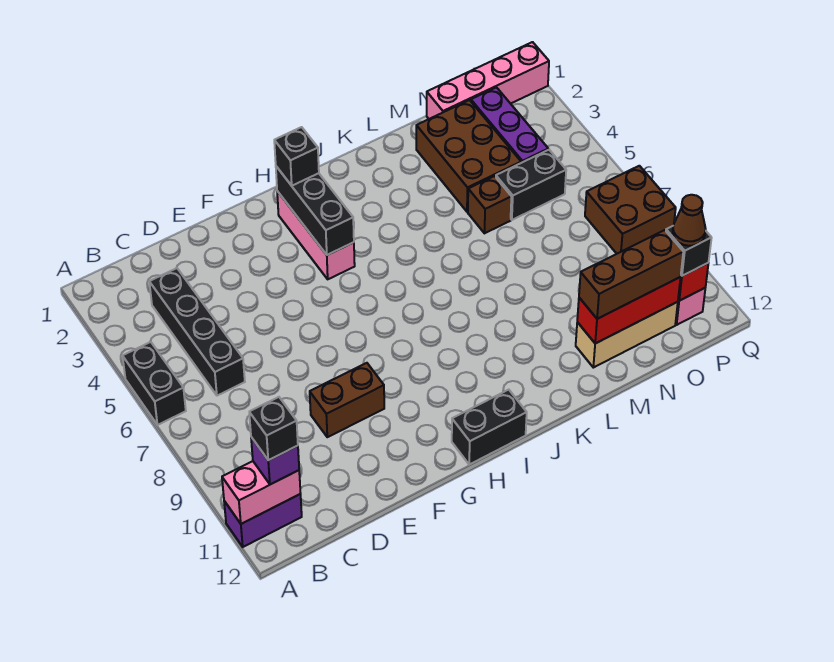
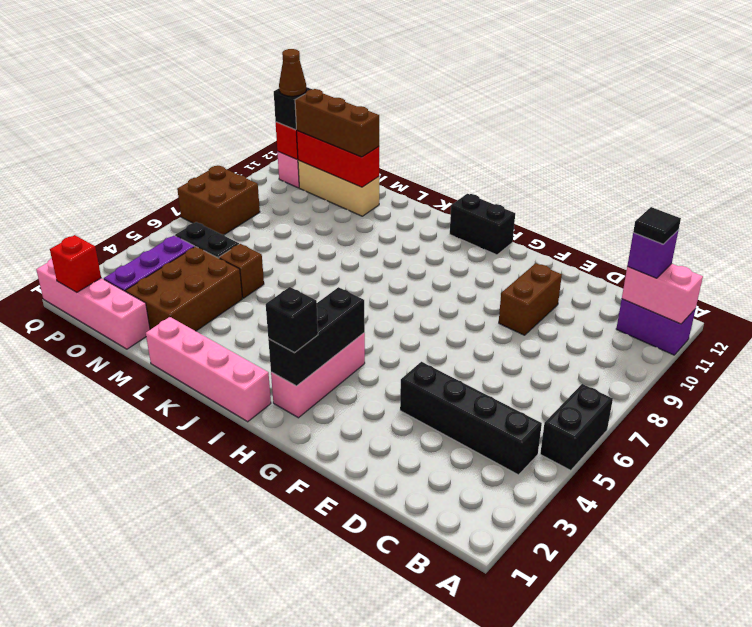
black brick B11 level 4 -> black tile B11 level 4
black brick C3:C6 level 1 -> black brick B4:E4 level 1
brown brick E9:F9 level 1 -> brown brick E9:E10 level 1
none -> pink brick I1:L1 level 1
none -> red brick P1 level 2

